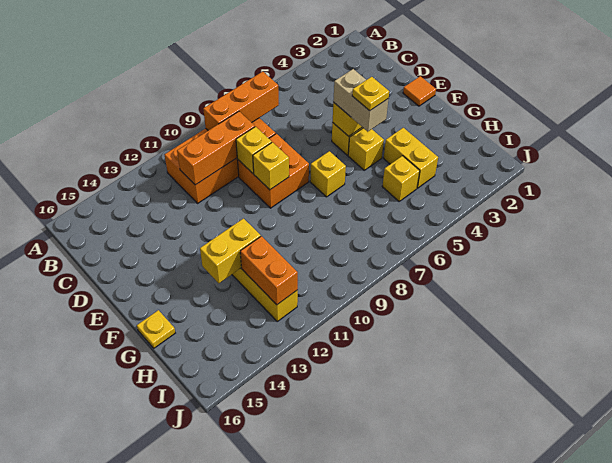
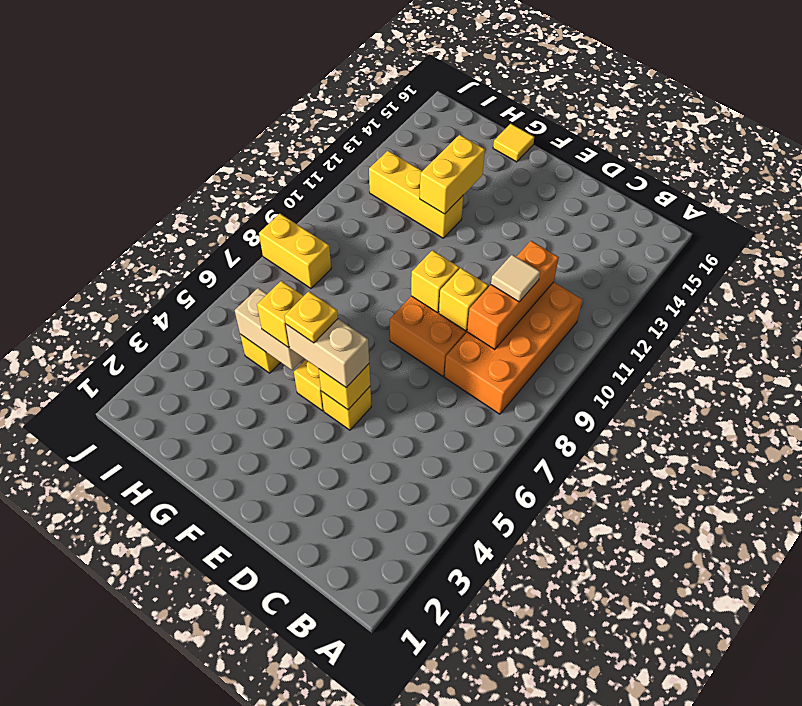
orange brick B7:B9 level 2 -> none
none -> tan tile C10 level 3
orange tile E1 level 1 -> none
yellow brick F7 level 1 -> yellow brick G5 level 3
yellow brick G4:H4 level 1 -> yellow brick I8:J8 level 1
none -> tan brick G5:H5 level 2
yellow plate G16 level 1 -> yellow tile G16 level 1
orange brick H12:I12 level 2 -> none

